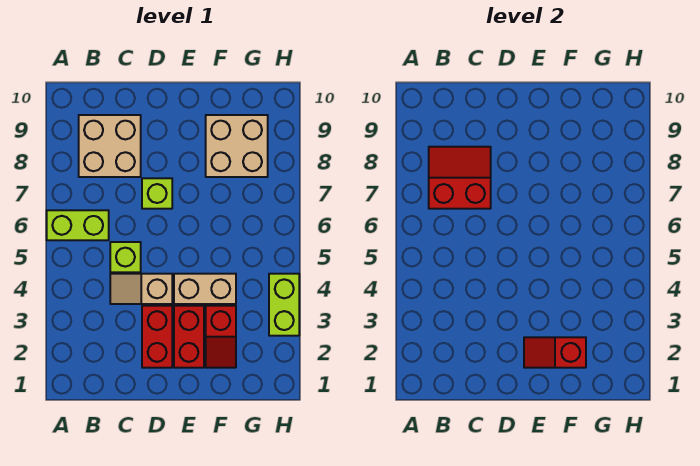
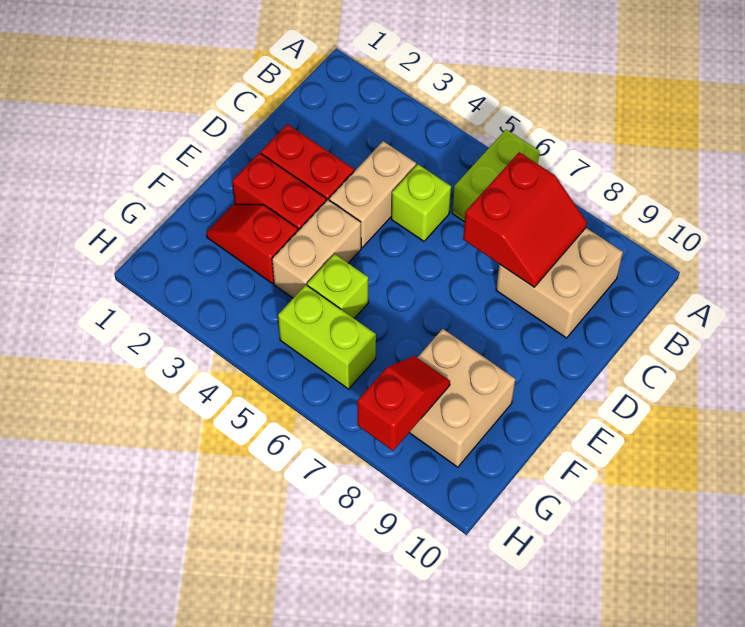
tan slope C4:D4 level 1 top D -> tan brick C4:D4 level 1
lime brick D7 level 1 -> lime brick F5 level 1
red slope E2:F2 level 2 top F -> red slope G8:H8 level 2 top H
lime brick H3:H4 level 1 -> lime brick G5:G6 level 1

